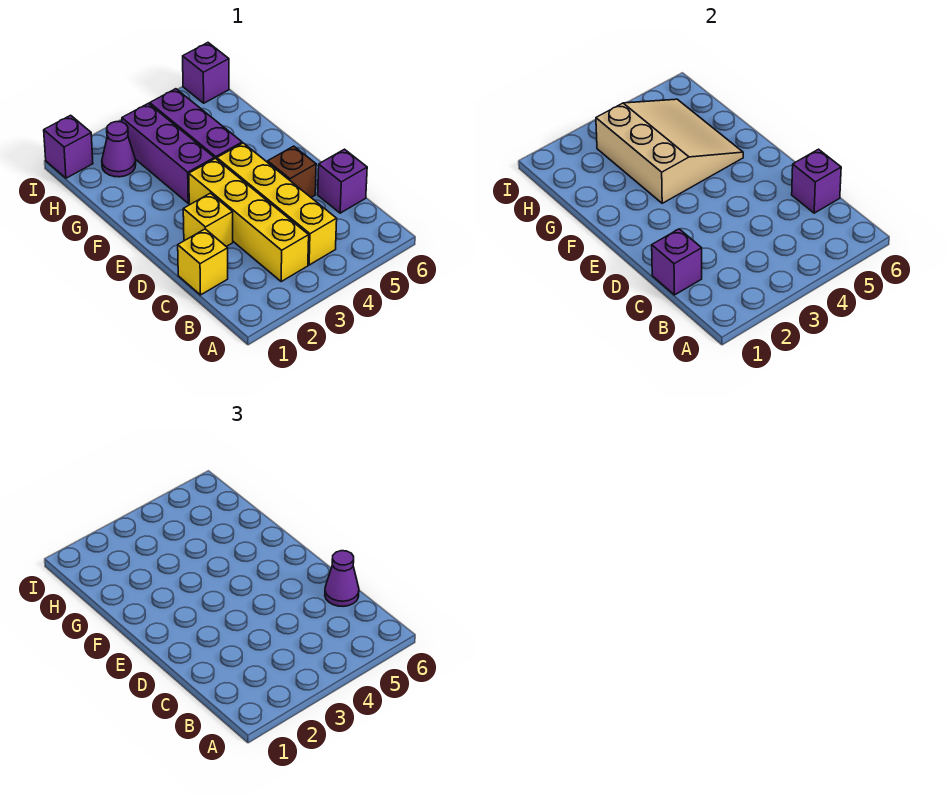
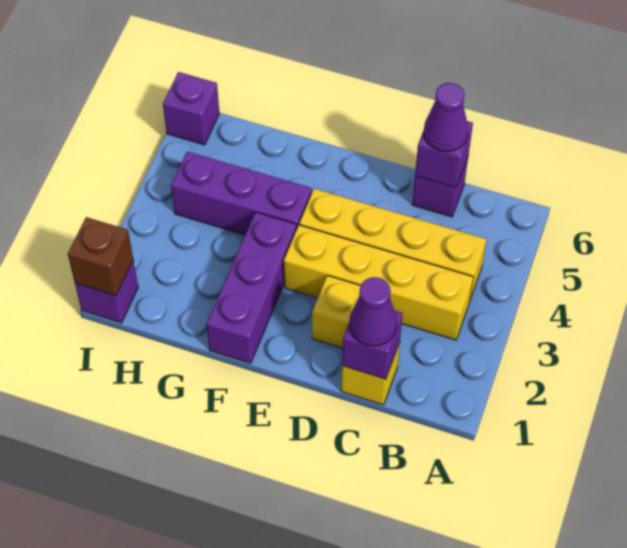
brown brick D5 level 1 -> brown brick I1 level 2
purple brick F3:H3 level 1 -> purple brick F1:F3 level 1
tan slope F3:H5 level 2 top 3 -> none
purple cone H2 level 1 -> purple cone C1 level 3

